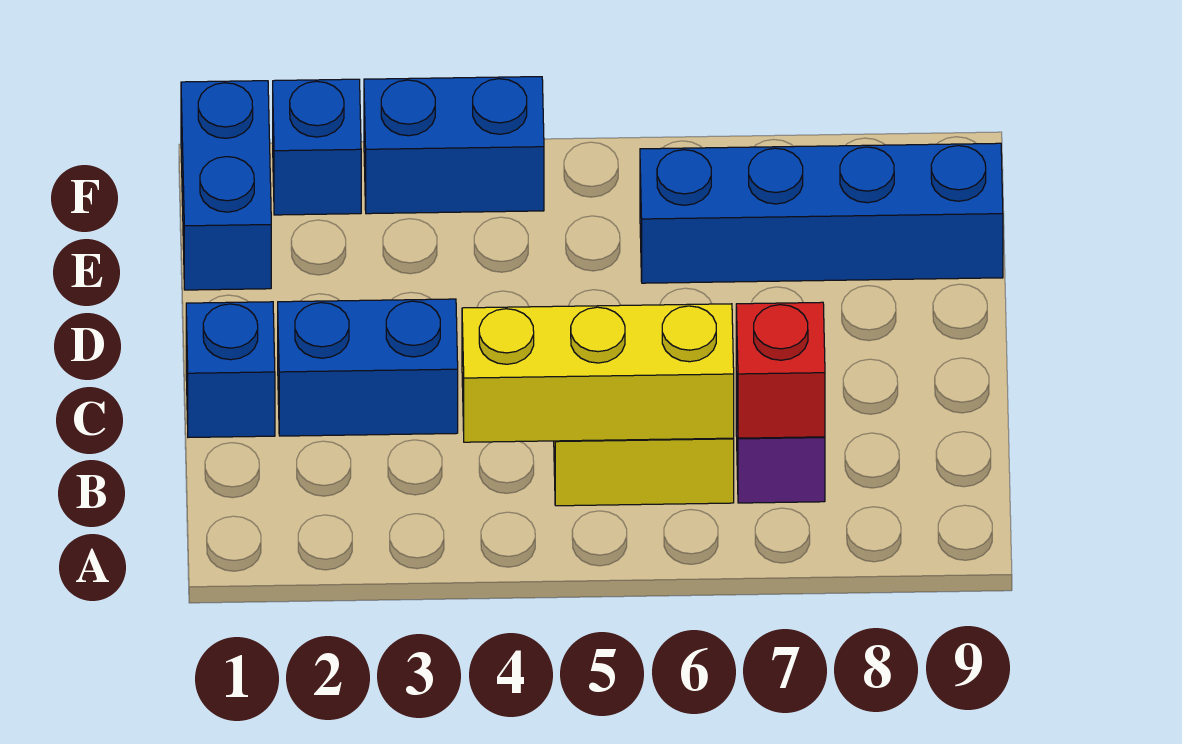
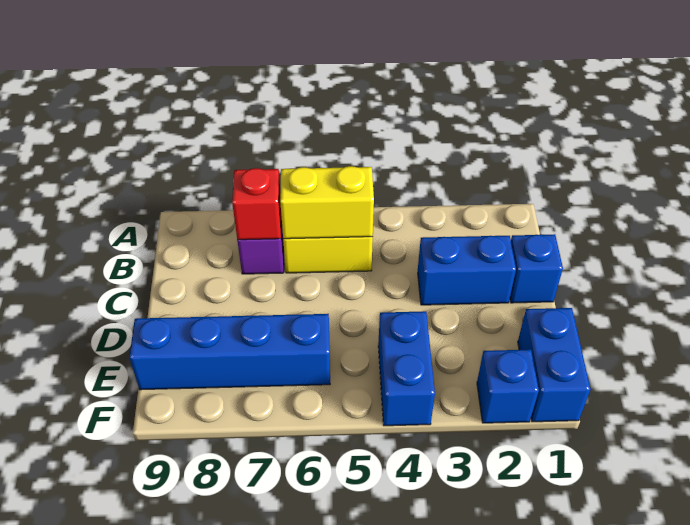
yellow brick B4:B6 level 2 -> yellow brick B5:B6 level 2
blue brick F3:F4 level 1 -> blue brick E4:F4 level 1

